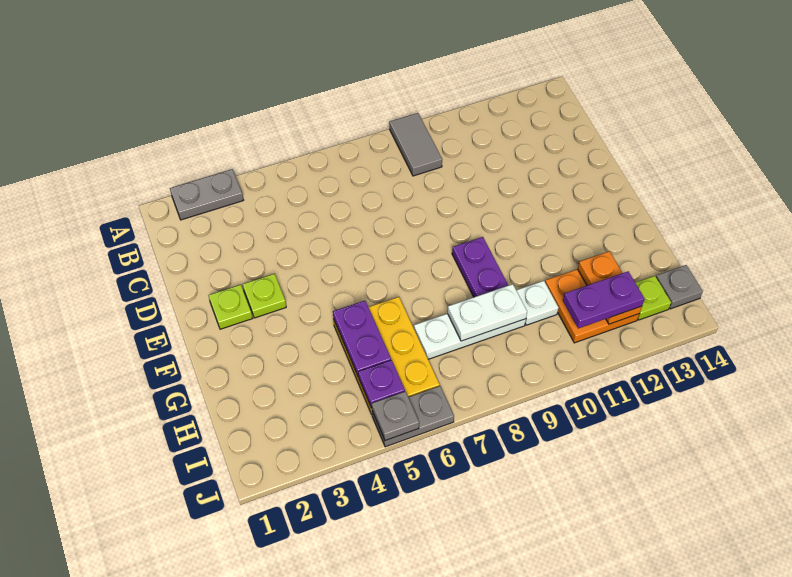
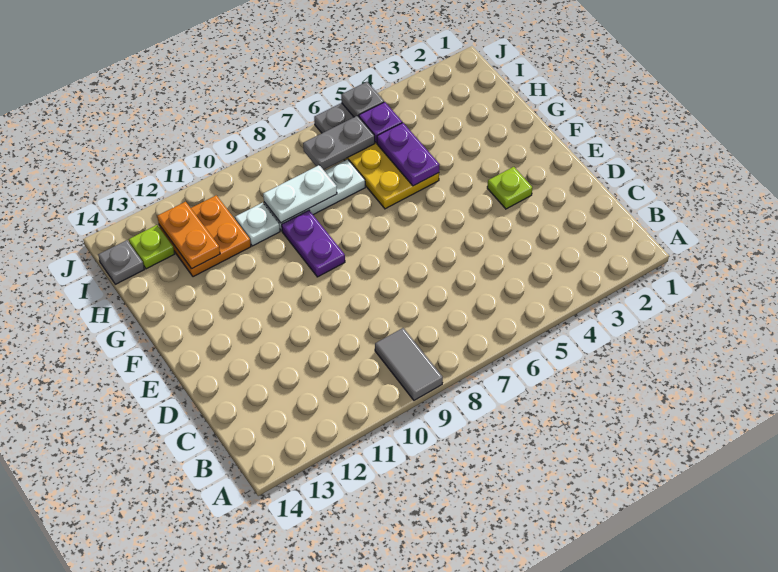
grey plate A2:A3 level 1 -> grey plate I6:I7 level 2
lime plate E2 level 1 -> none
purple plate I11:I12 level 3 -> none

